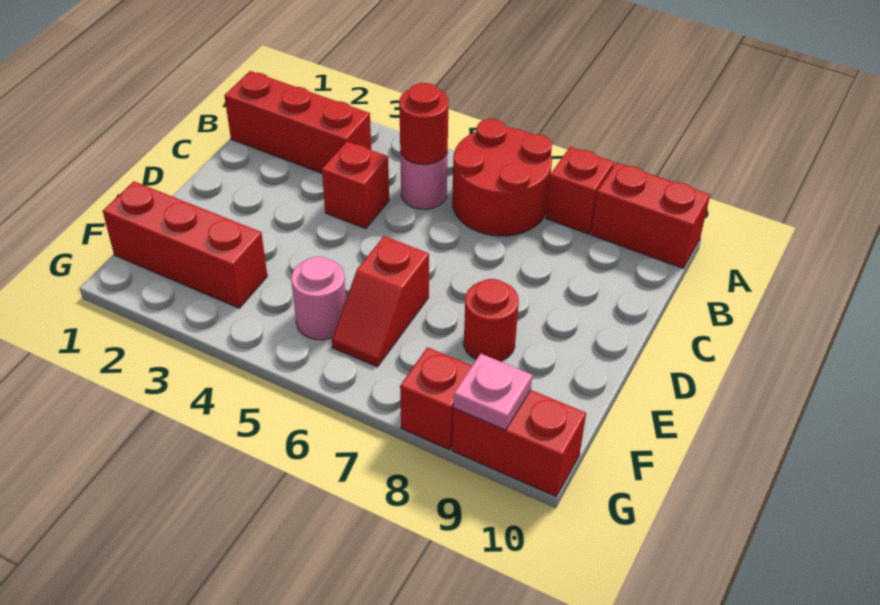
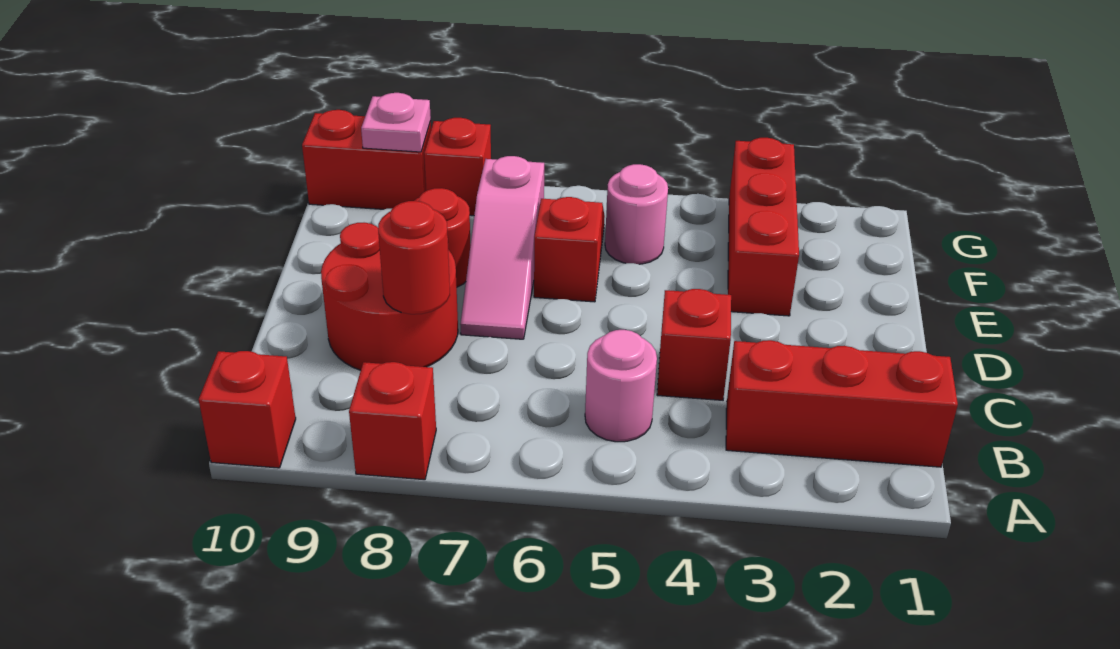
red round brick A6:B7 level 1 -> red round brick C8:D9 level 1
red brick A9:A10 level 1 -> red brick A10 level 1
red round brick B5 level 2 -> red round brick C8 level 2
none -> pink slope D7:F7 level 1 top F
red brick F1:F3 level 1 -> red brick E3:G3 level 1

